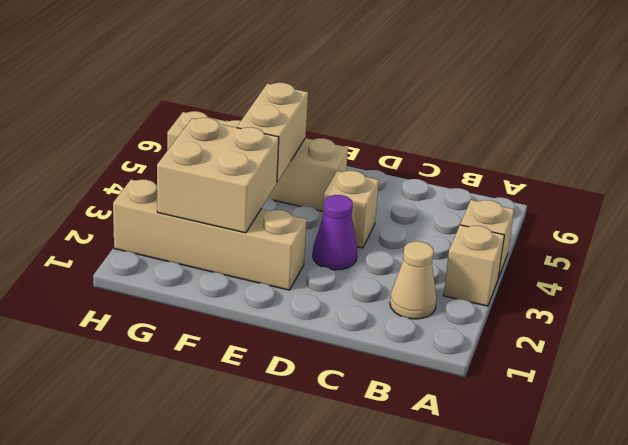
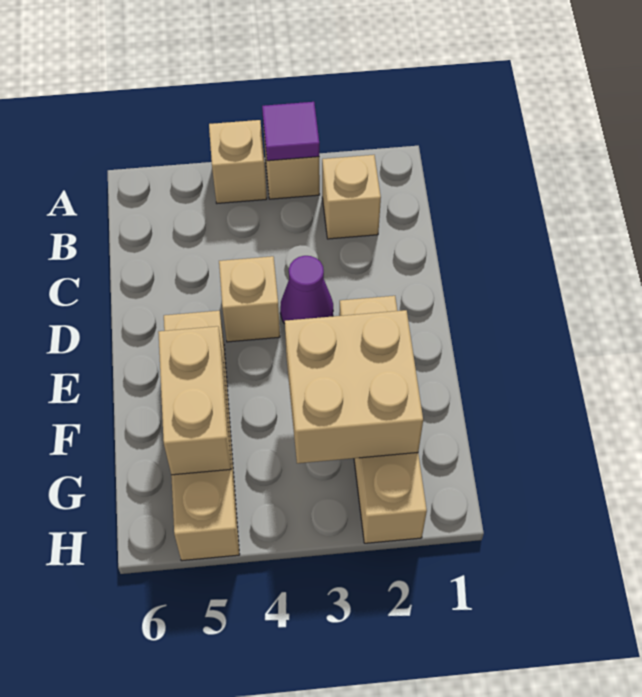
none -> purple tile A3 level 2
tan cone B2 level 1 -> tan brick B2 level 1
tan brick F4:F5 level 2 -> tan brick F5:G5 level 2

